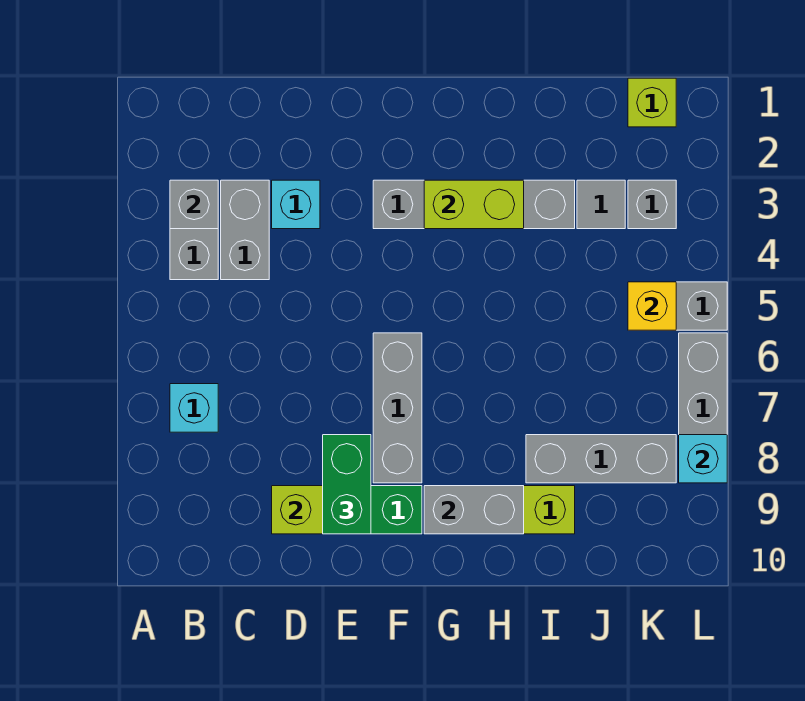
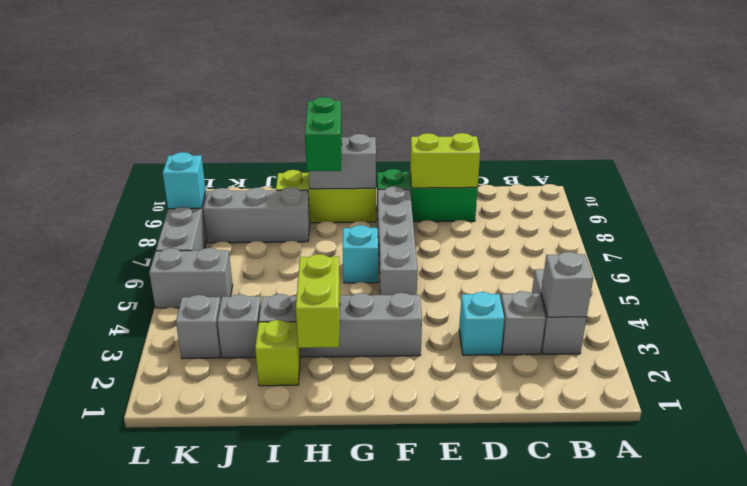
cyan brick B7 level 1 -> cyan brick G6 level 1
grey brick C3:C4 level 1 -> grey brick C3 level 1
green brick E8:E9 level 3 -> green brick H8:H9 level 3
grey brick F6:F8 level 1 -> grey brick F5:F8 level 1
lime brick G3:H3 level 2 -> lime brick H2:H3 level 2
grey tile J3 level 1 -> grey brick J3 level 1
lime brick K1 level 1 -> lime brick I2 level 1
yellow brick K5 level 2 -> none

